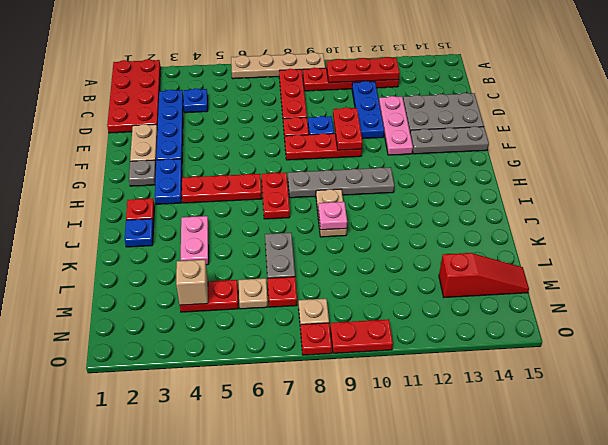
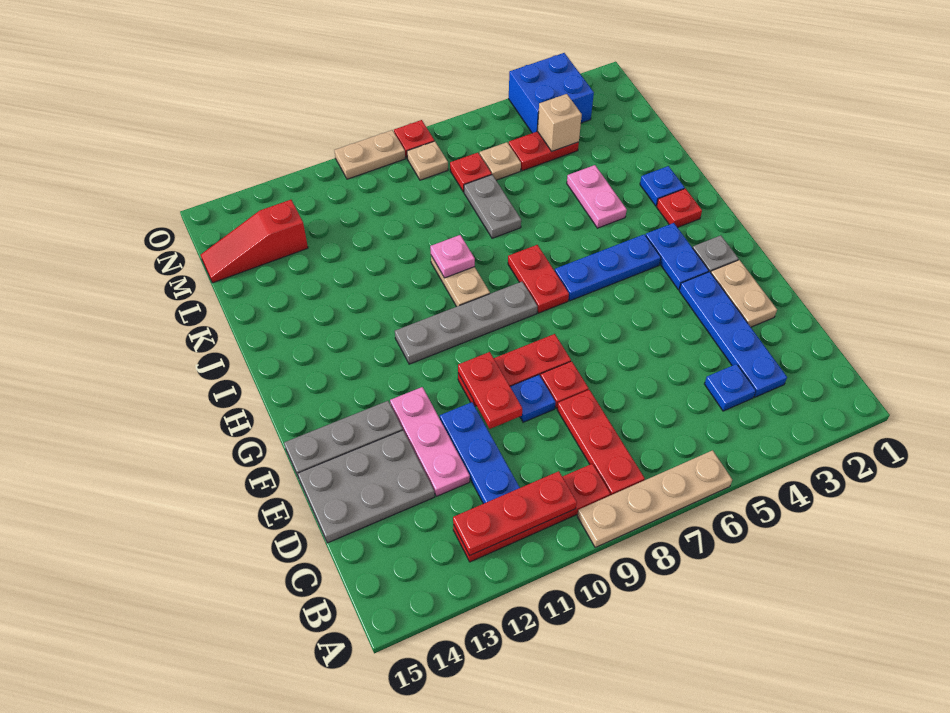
red plate A1:D2 level 1 -> none
red plate H4:H6 level 1 -> blue plate H4:H6 level 1
none -> blue brick N3:O4 level 1
red plate O9:O10 level 1 -> tan plate O9:O10 level 1

